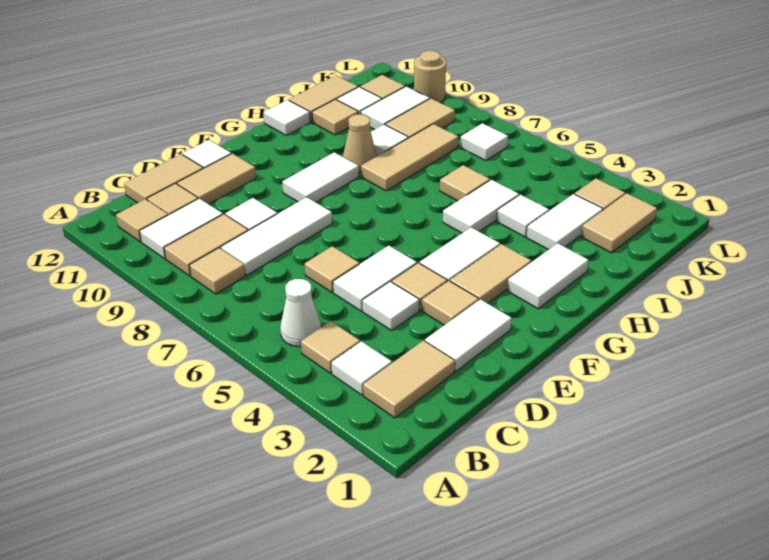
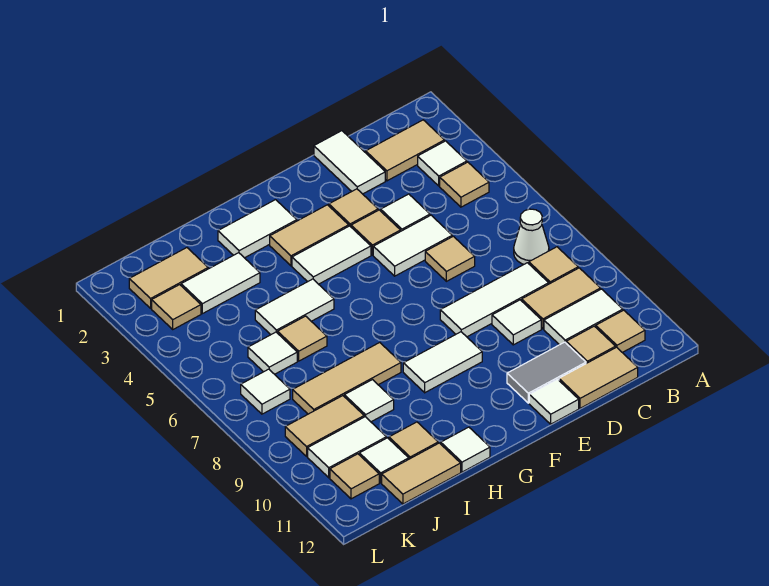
white cone B5 level 1 -> white cone B7 level 1
white tile D2:E2 level 1 -> white tile D1:D2 level 1
tan tile D11:E11 level 1 -> grey tile D11:E11 level 1
tan cone H9 level 1 -> none
white tile I4 level 1 -> white tile J6 level 1
tan round brick L10 level 1 -> none

